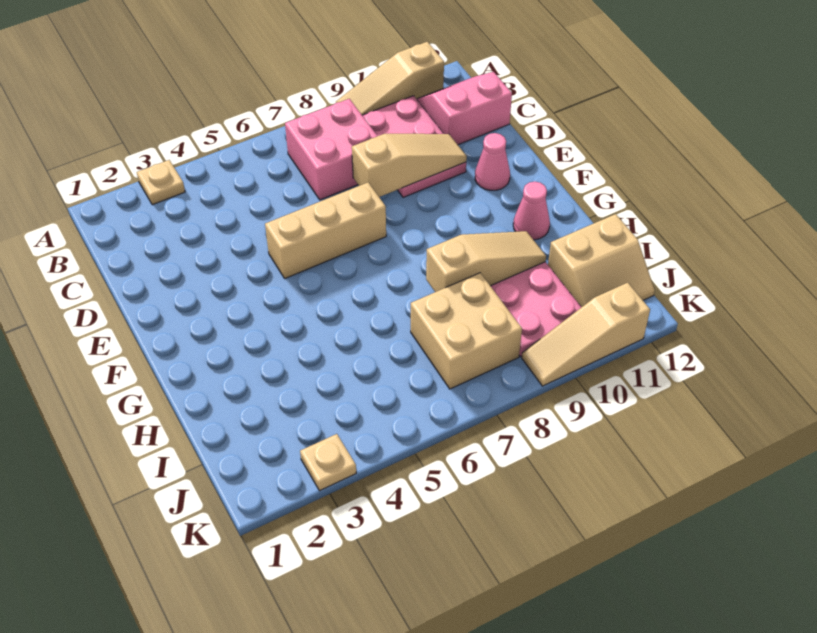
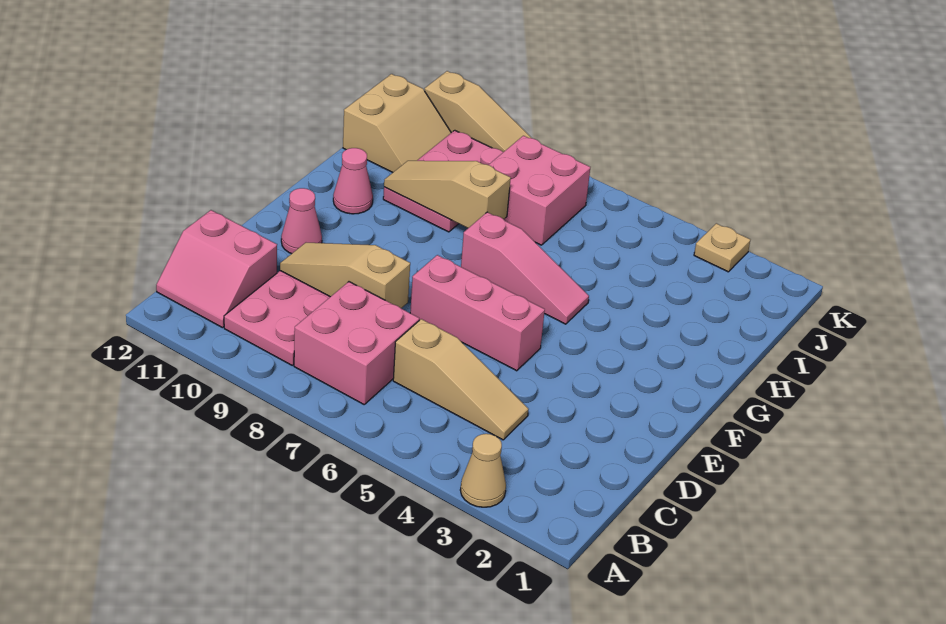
tan plate A3 level 1 -> tan cone A3 level 1
tan slope A9:A11 level 1 top 11 -> tan slope C4:C6 level 1 top 6
tan brick E5:E7 level 1 -> pink brick E5:E7 level 1
none -> pink slope G5:G7 level 1 top 7
tan brick I7:J8 level 1 -> pink brick I7:J8 level 1
tan slope I11:J12 level 1 top I -> tan slope I11:J12 level 1 top 12

